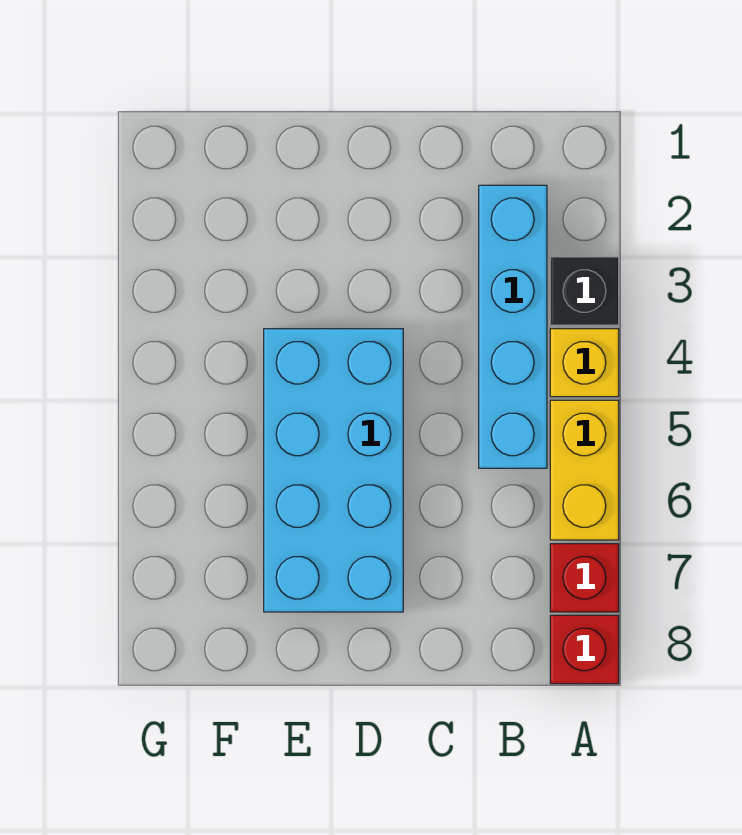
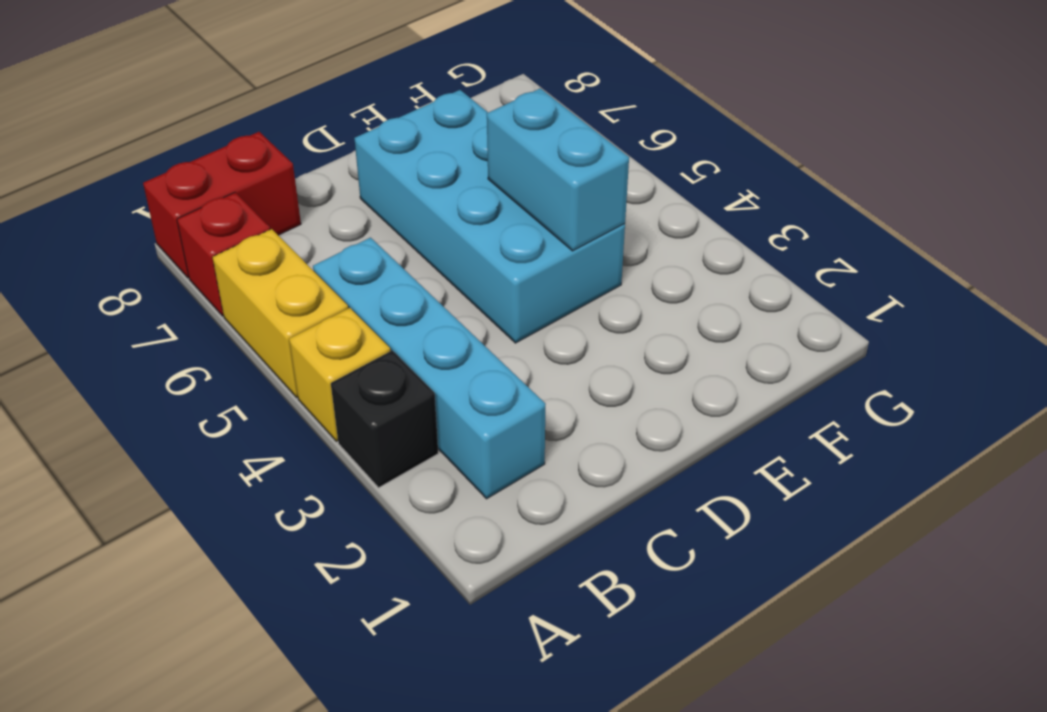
red brick A8 level 1 -> red brick A8:B8 level 1
none -> cyan brick E4:E5 level 2

